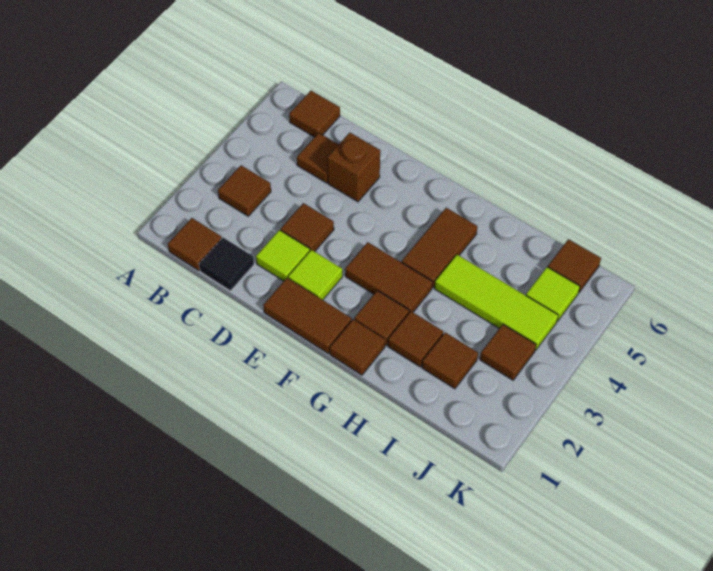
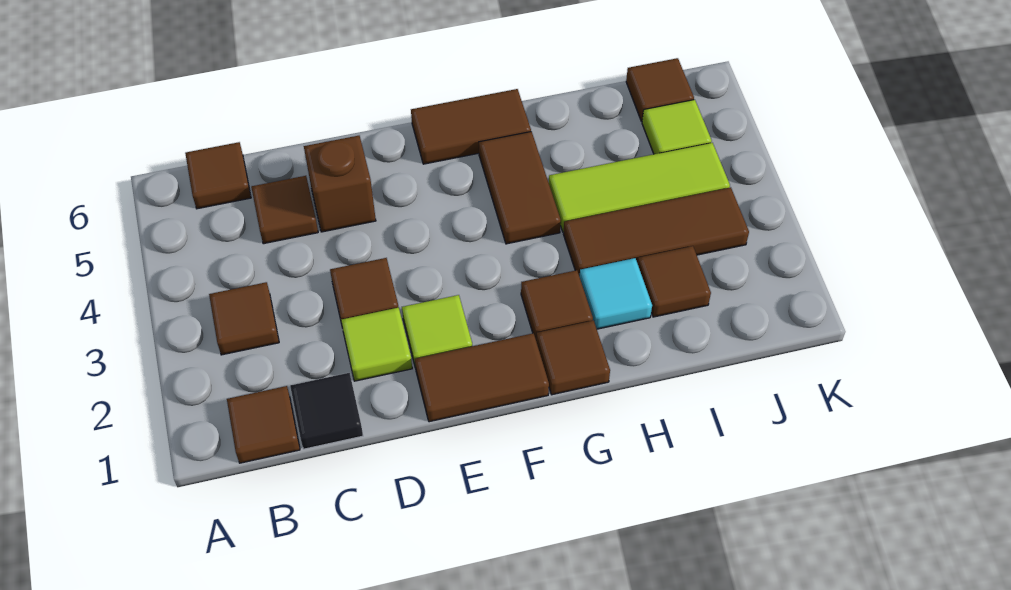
brown tile F3:G3 level 1 -> brown tile F6:G6 level 1
brown tile H2 level 1 -> cyan tile H2 level 1
brown tile J3 level 1 -> brown tile H3:J3 level 1

